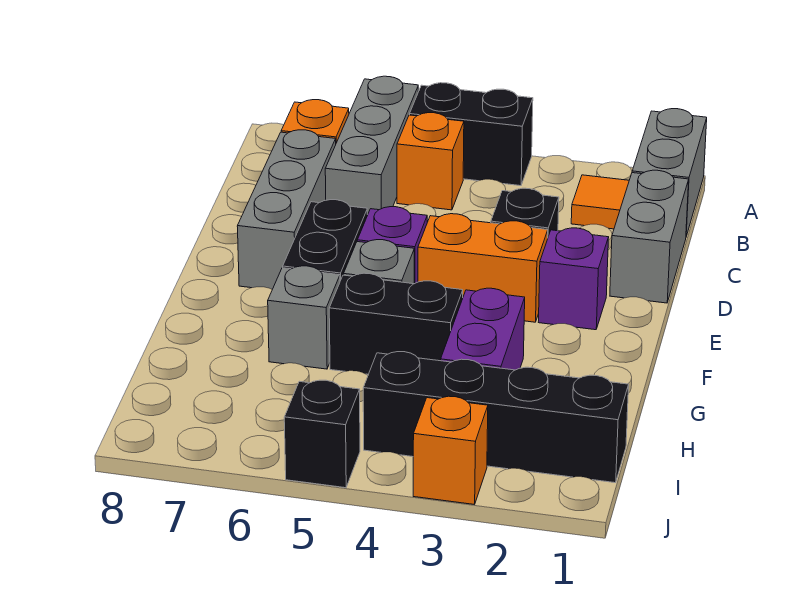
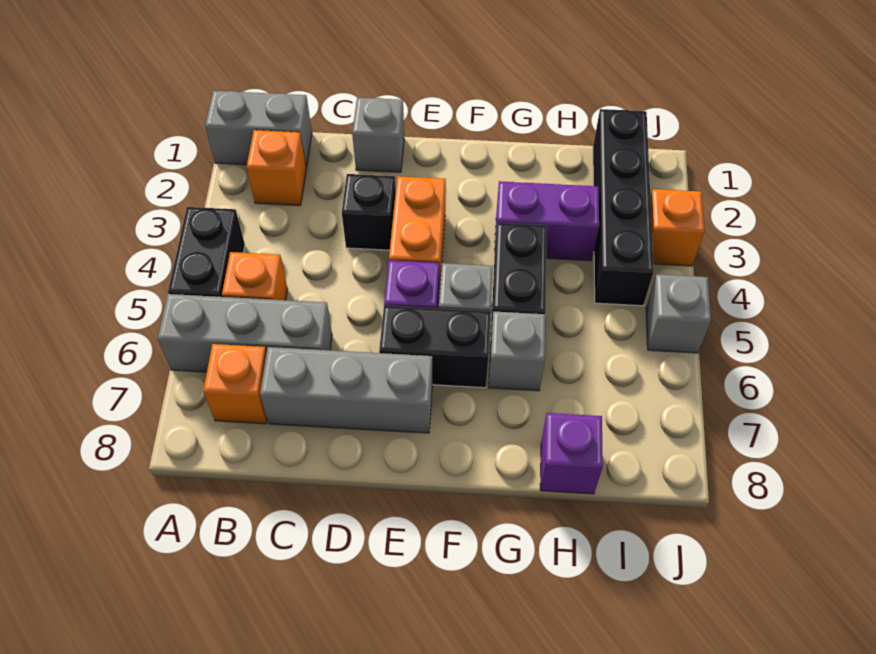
orange tile B2 level 1 -> orange brick B2 level 1
grey brick C1:D1 level 1 -> grey brick D1 level 1
purple brick E2 level 1 -> purple brick H8 level 1
black brick J5 level 1 -> grey brick J5 level 1

